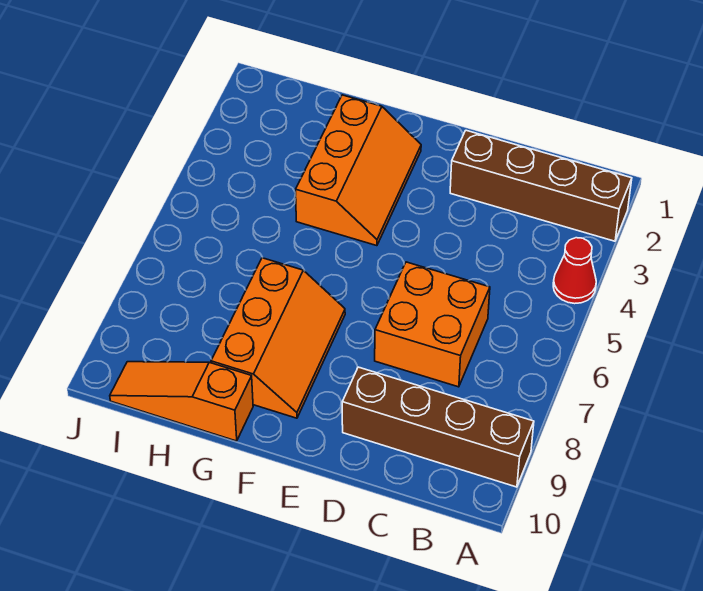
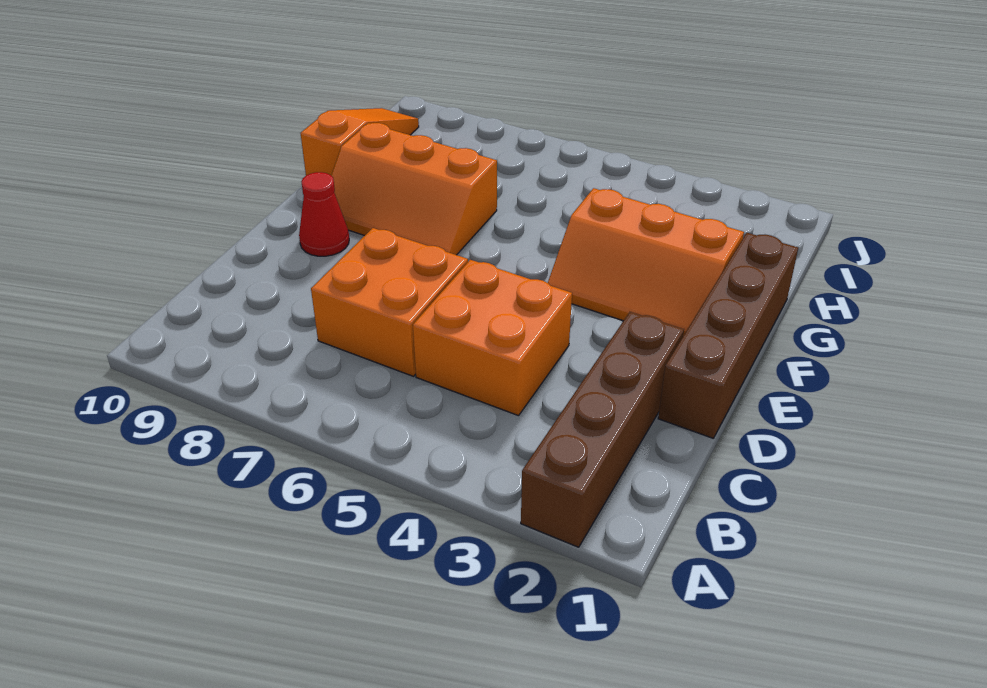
red cone A4 level 1 -> red cone E9 level 1
brown brick A9:D9 level 1 -> brown brick D1:G1 level 1
none -> orange brick C4:D5 level 1

